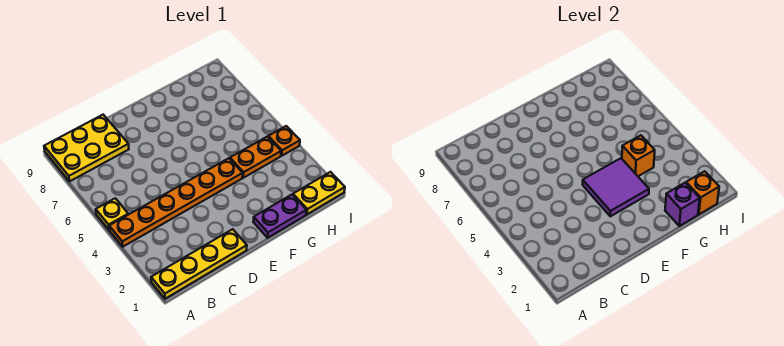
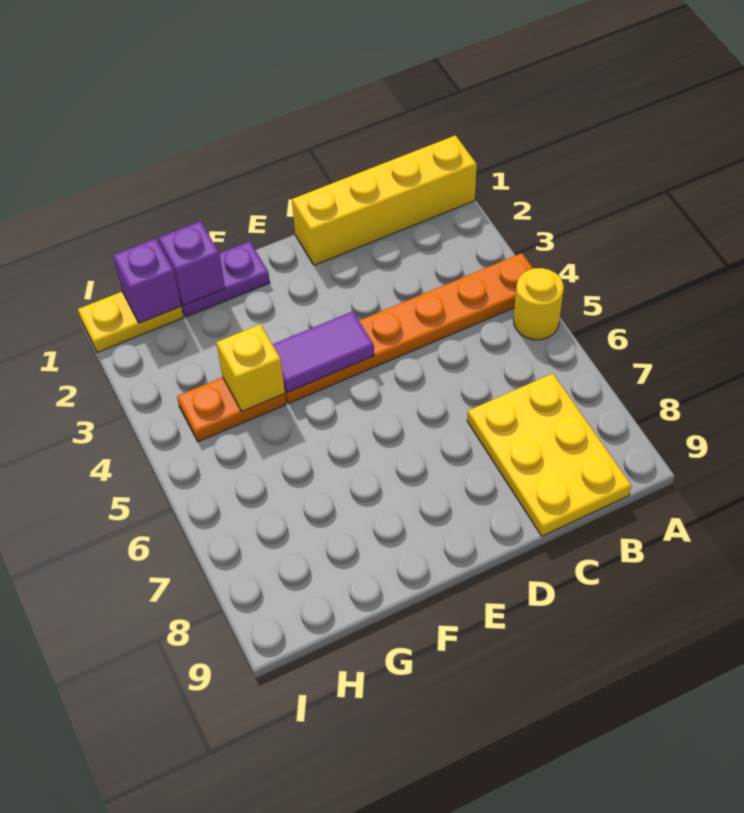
yellow plate A1:D1 level 1 -> yellow brick A1:D1 level 1
yellow plate A5 level 1 -> yellow round brick A5 level 1
yellow plate A8:C9 level 1 -> yellow plate B7:C9 level 1
purple tile E3:F4 level 2 -> purple tile E4:F4 level 2
orange brick G4 level 2 -> yellow brick G4 level 2
orange brick H1 level 2 -> purple brick H1 level 2
orange plate I4 level 1 -> none

